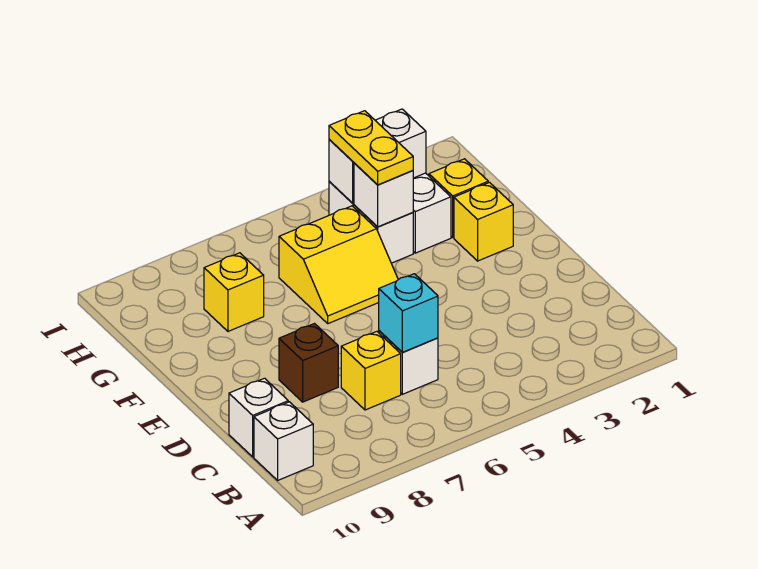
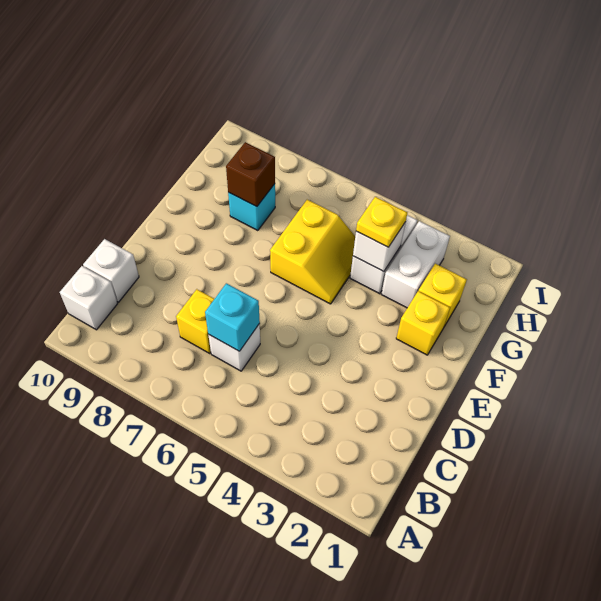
brown brick D8 level 1 -> brown brick G8 level 2
yellow slope F5:G6 level 1 top G -> yellow slope F5:G6 level 1 top 6
yellow plate G4:H4 level 3 -> yellow plate G4 level 3
yellow brick G8 level 1 -> cyan brick G8 level 1
white brick H3:H4 level 2 -> none

